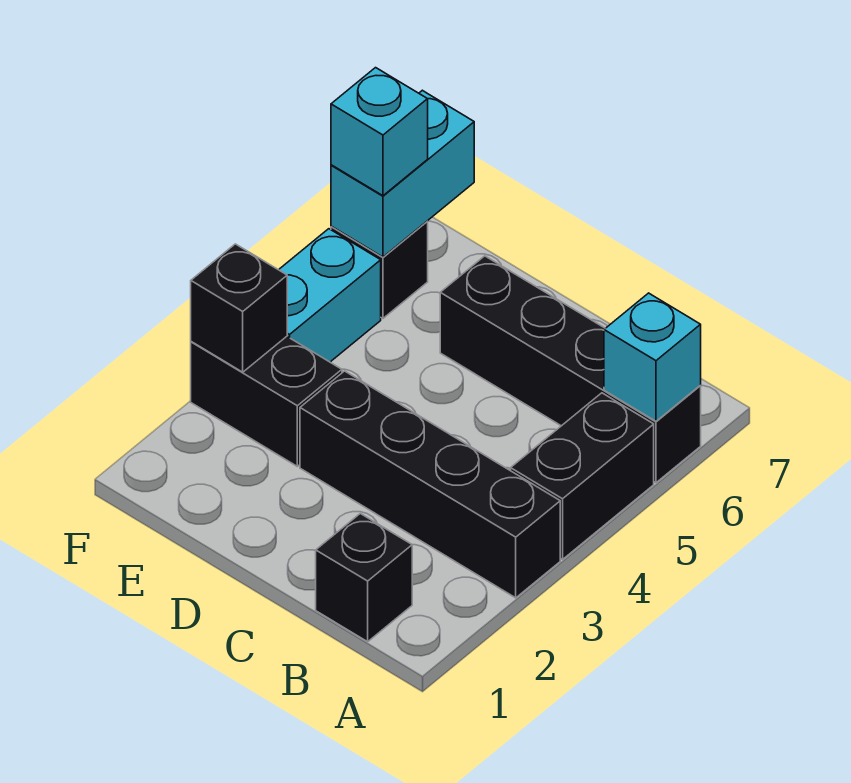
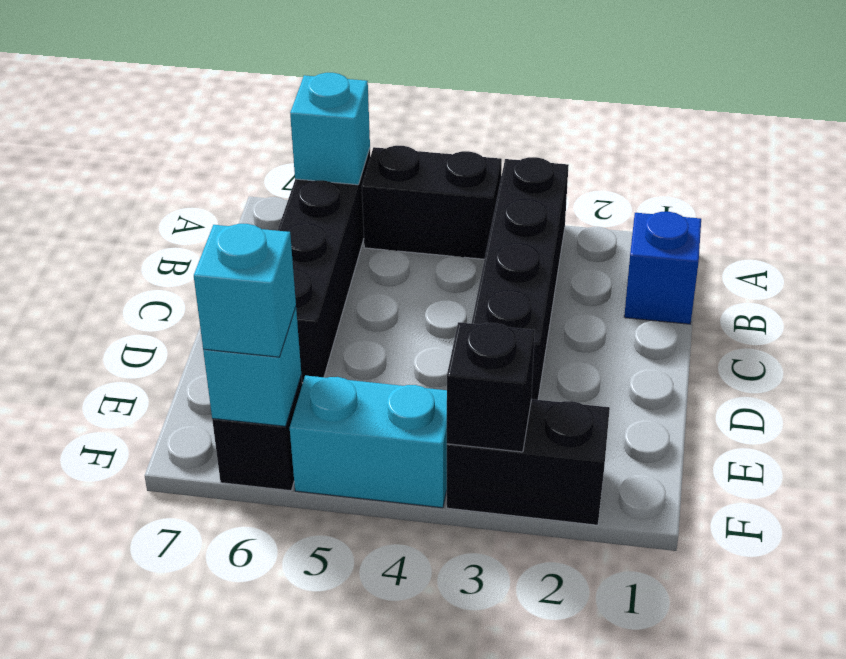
black brick B1 level 1 -> blue brick B1 level 1
black brick E3:F3 level 1 -> black brick F2:F3 level 1
cyan brick F6:F7 level 2 -> cyan brick F6 level 2

